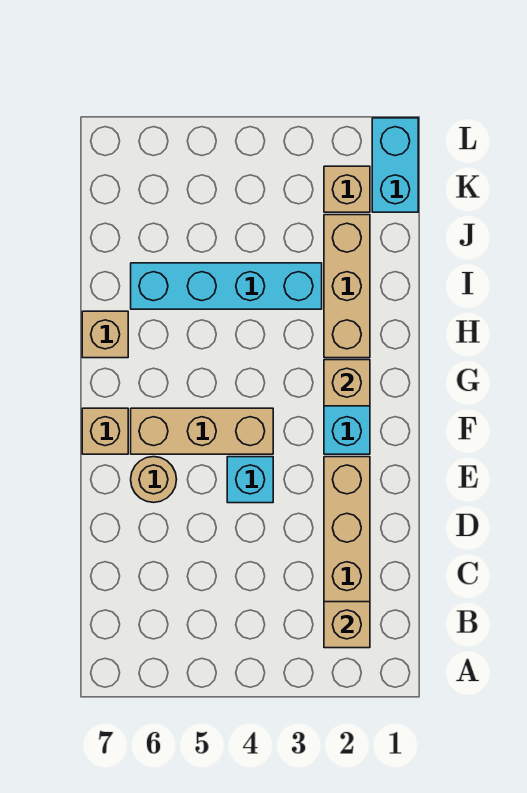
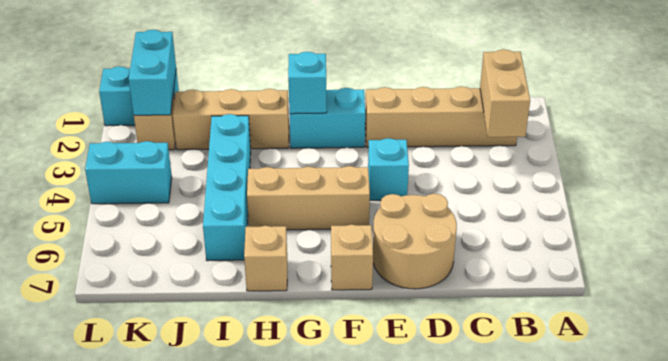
tan brick B2 level 2 -> tan brick B2:B3 level 2
tan round brick E6 level 1 -> tan round brick D6:E7 level 1
tan brick F4:F6 level 1 -> tan brick F5:H5 level 1
tan brick G2 level 2 -> cyan brick G2 level 2
none -> cyan brick K1:K2 level 2
none -> cyan brick K4:L4 level 1

